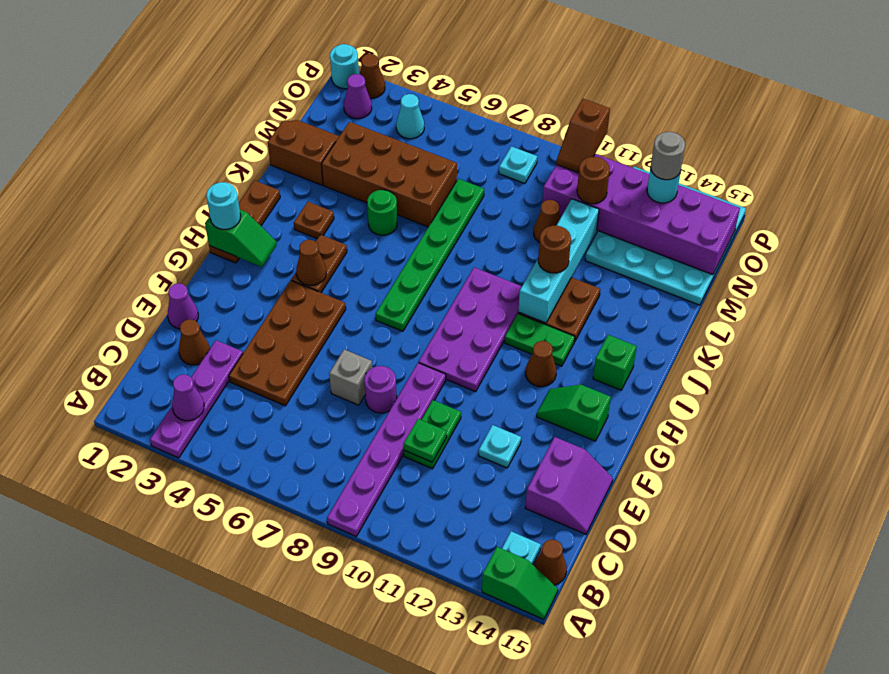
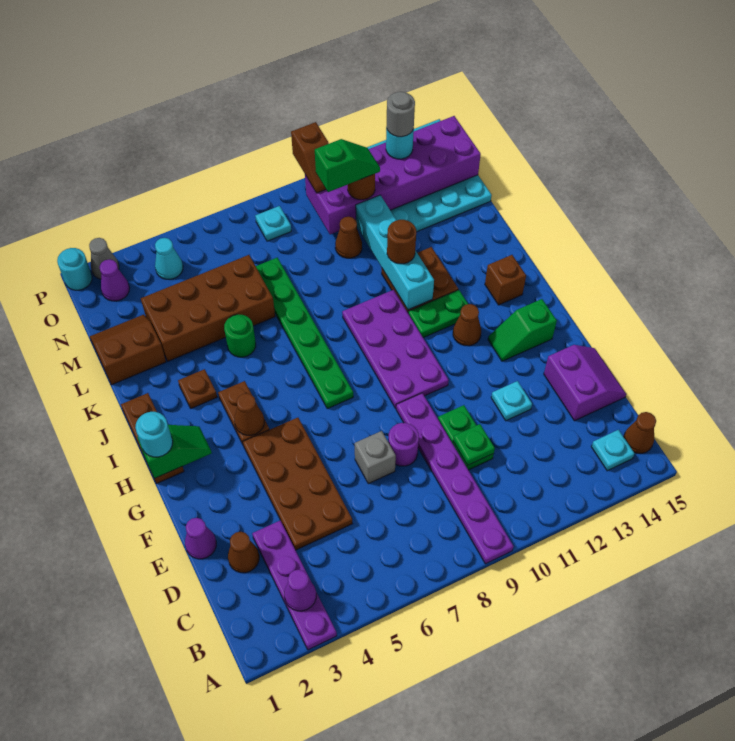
green slope A14:A15 level 1 top 14 -> green slope N10:N11 level 4 top 10
green brick I14 level 1 -> brown brick I14 level 1
brown cone P2 level 1 -> grey cone P2 level 1

